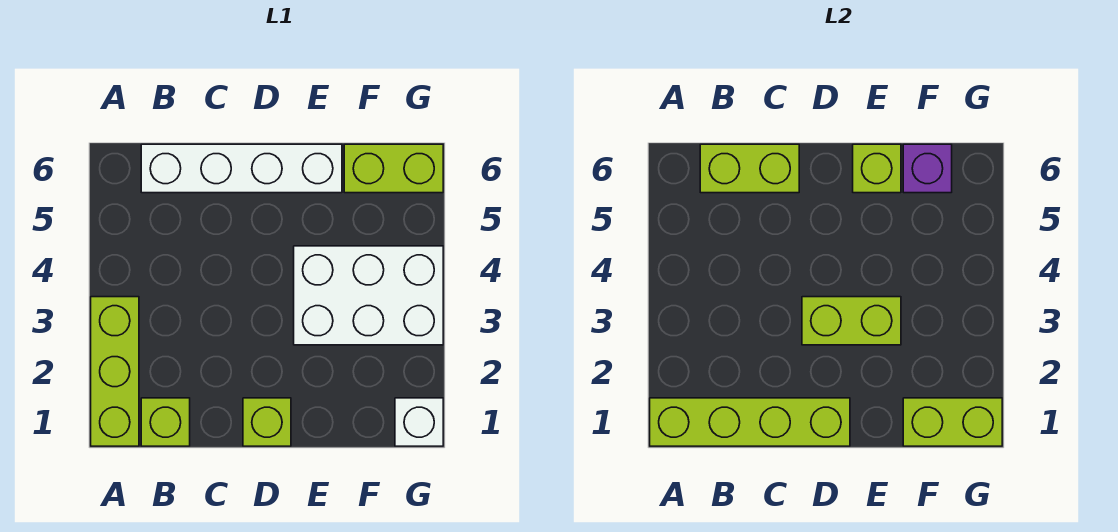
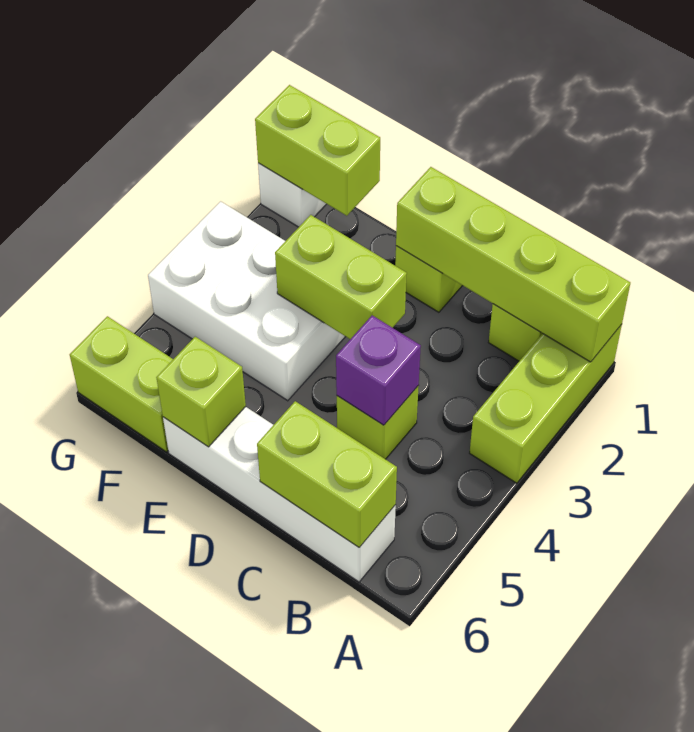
none -> lime brick C4 level 1
purple brick F6 level 2 -> purple brick C4 level 2

